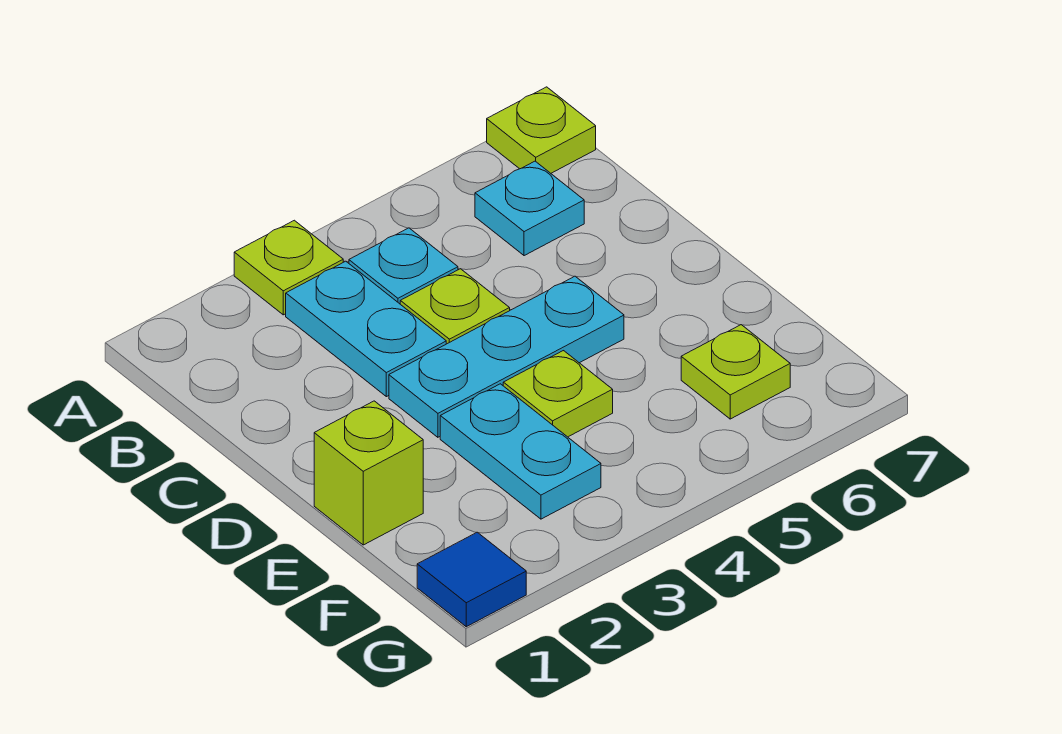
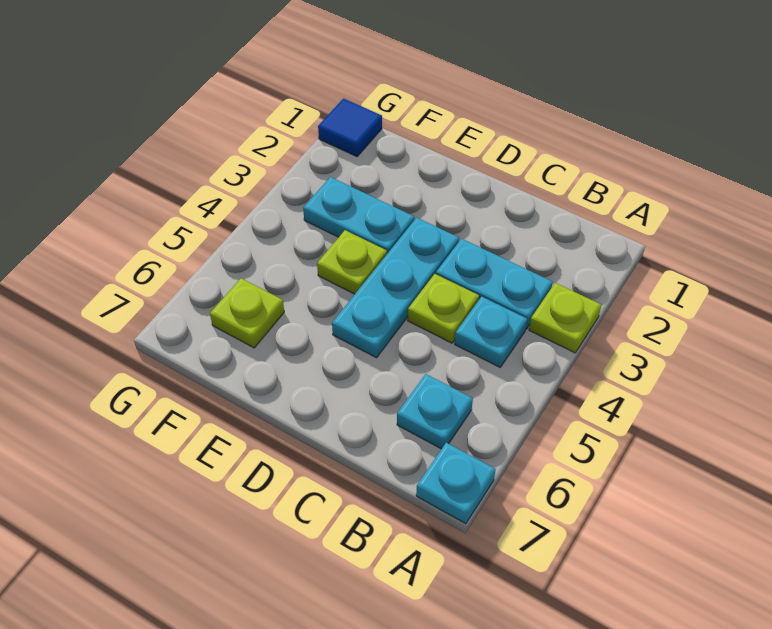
lime plate A7 level 1 -> cyan plate A7 level 1
lime brick E1 level 1 -> none

